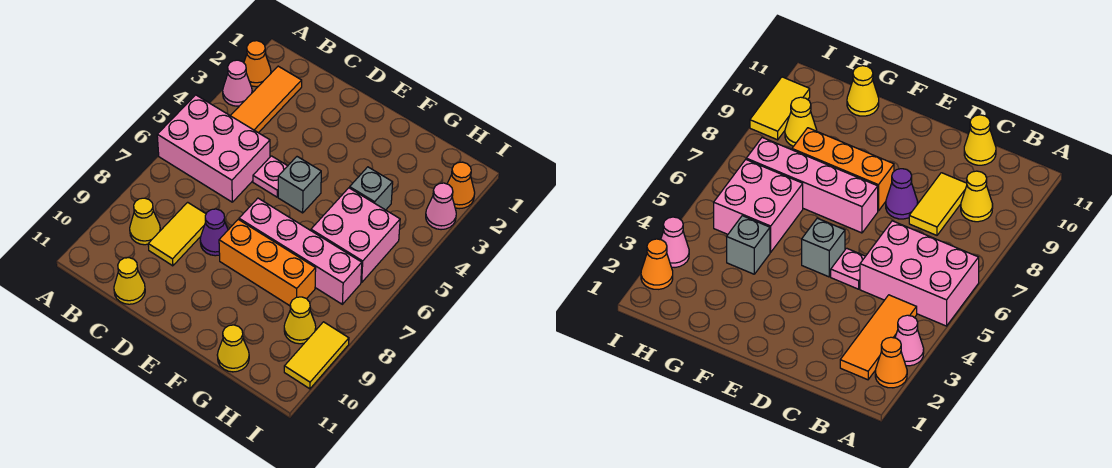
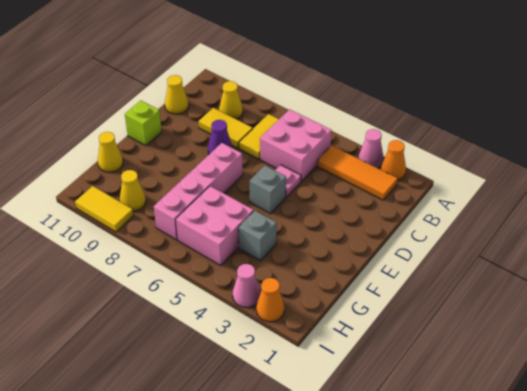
pink brick A5:C6 level 1 -> pink brick B5:C6 level 1
none -> yellow tile B7:C7 level 1
orange brick E8:G8 level 1 -> none
none -> lime brick E11 level 1

